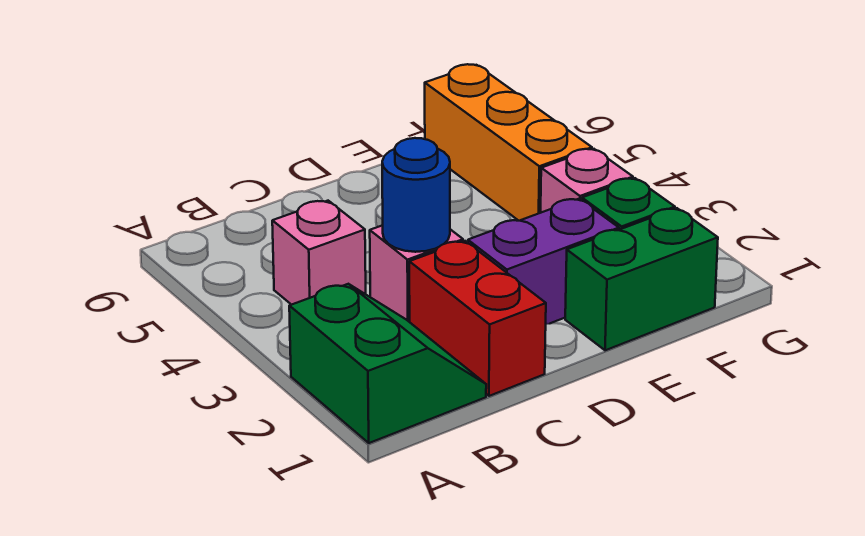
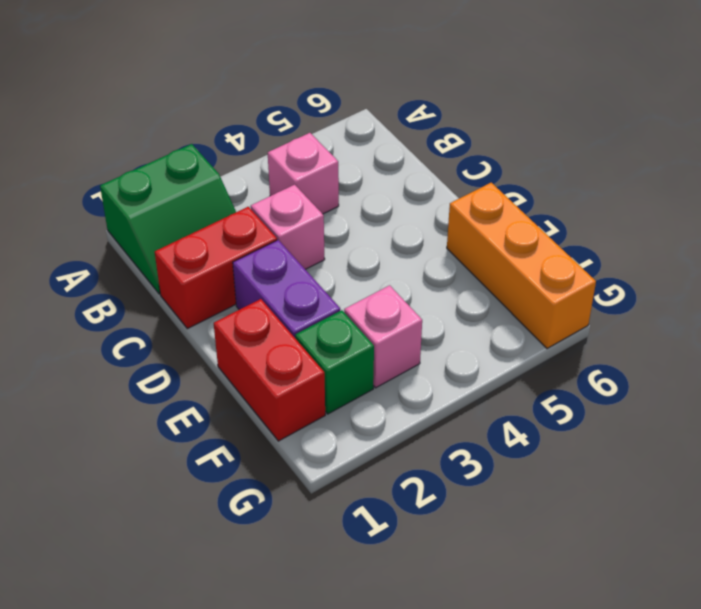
blue round brick C3 level 2 -> none
green brick E1:F1 level 1 -> red brick E1:F1 level 1
orange brick F4:F6 level 1 -> orange brick E6:G6 level 1

